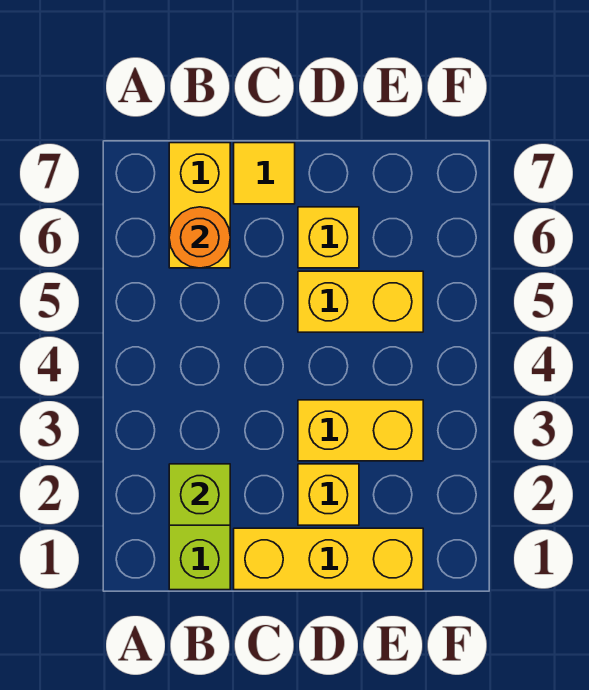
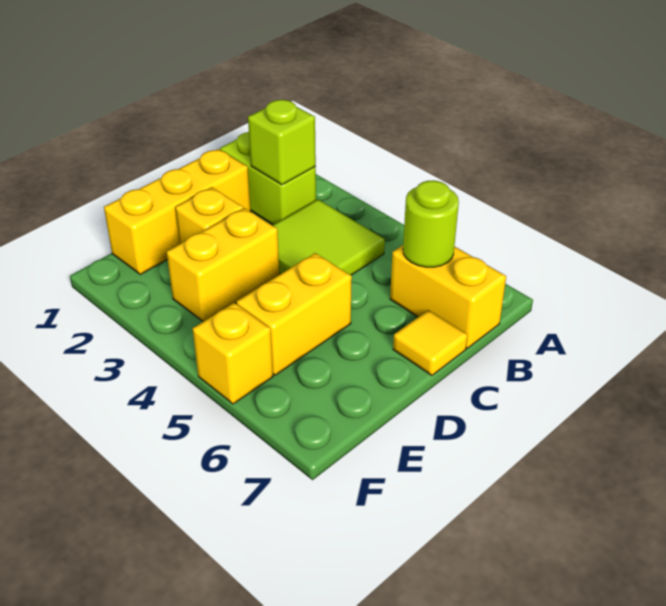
none -> lime tile B3:C4 level 1
orange round brick B6 level 2 -> lime round brick B6 level 2
yellow brick D6 level 1 -> yellow brick F5 level 1

